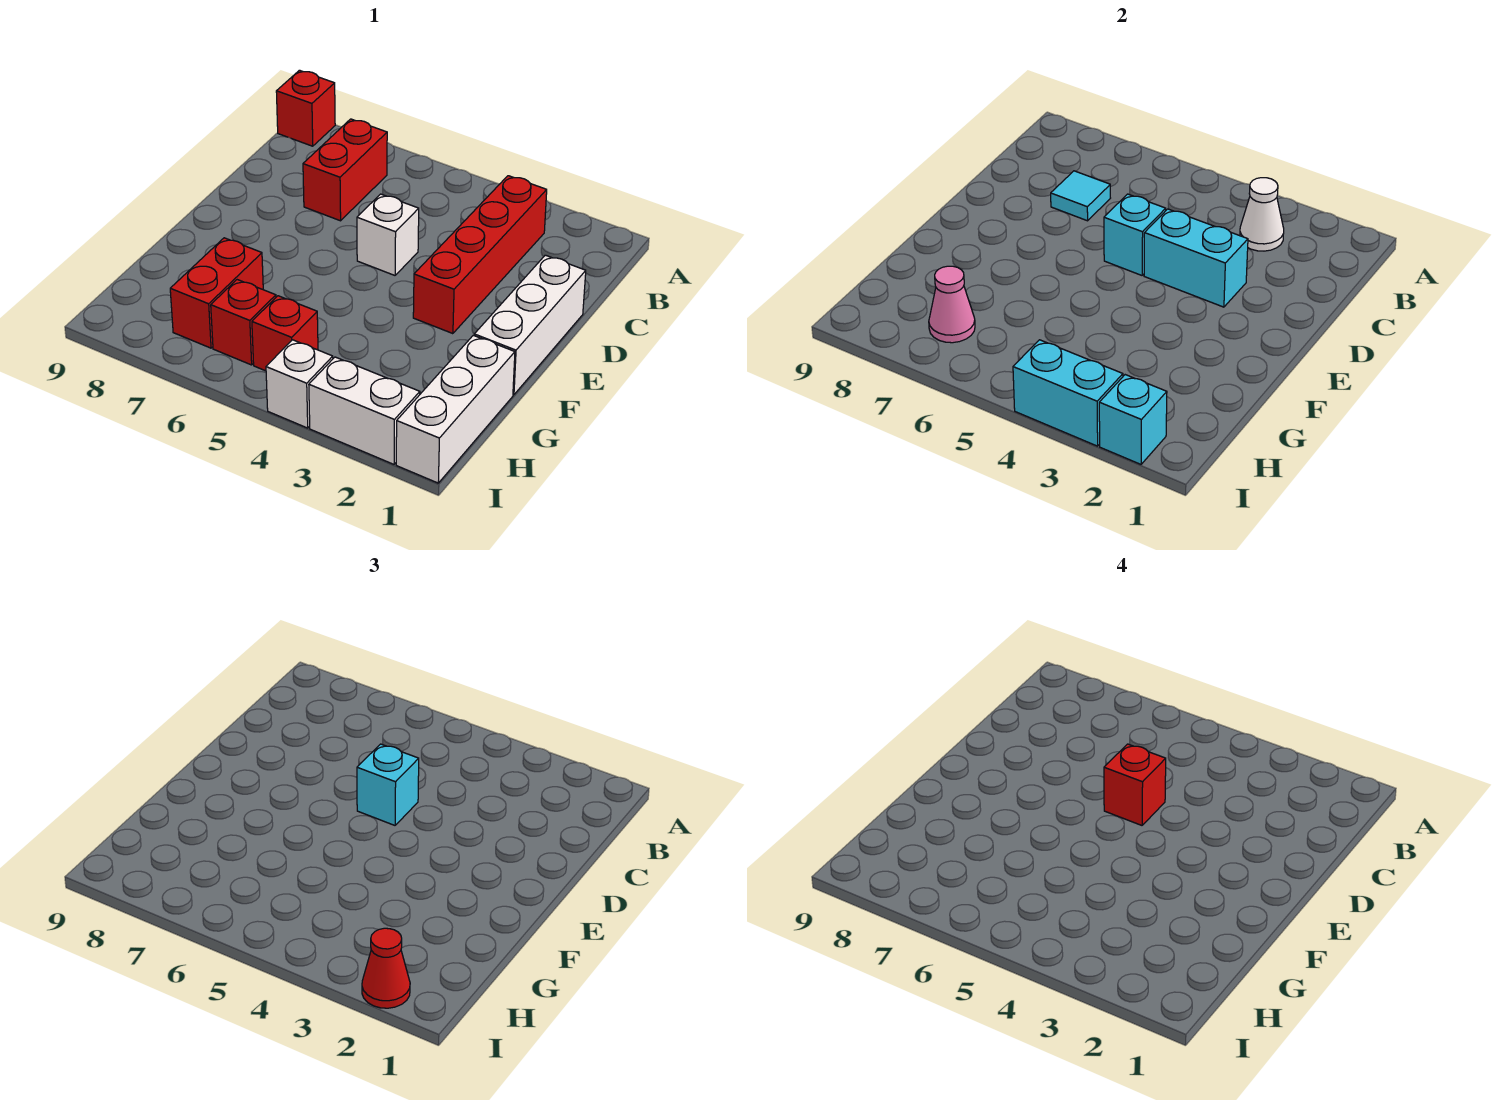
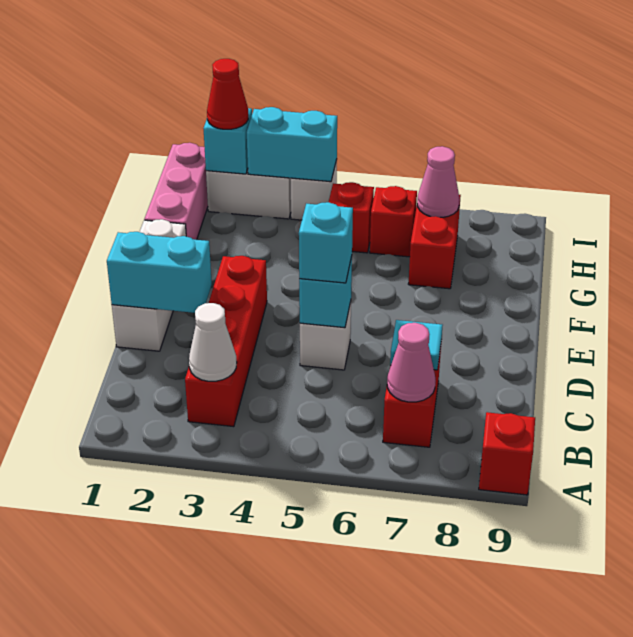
none -> pink cone B7 level 2
cyan brick D3:D4 level 2 -> cyan brick D1:D2 level 2
red brick D5 level 4 -> none
white brick G1:I1 level 1 -> pink brick G1:I1 level 1

